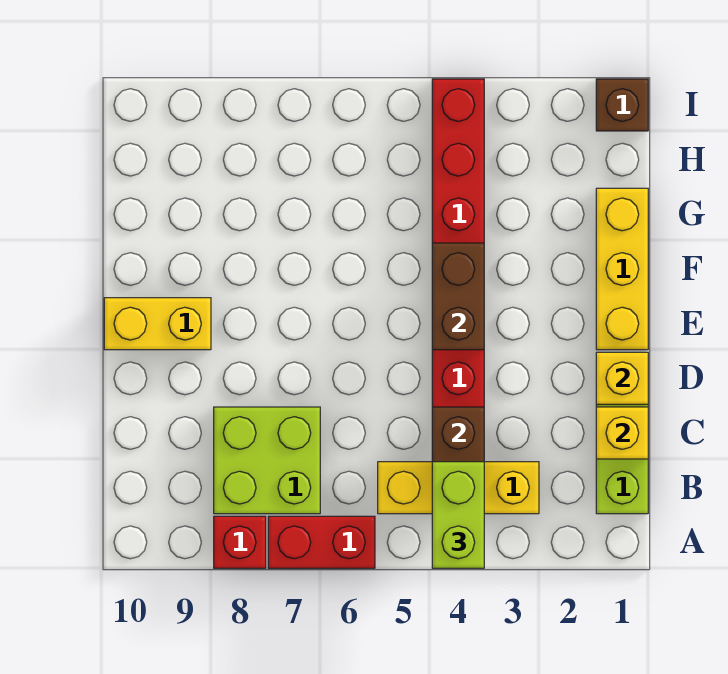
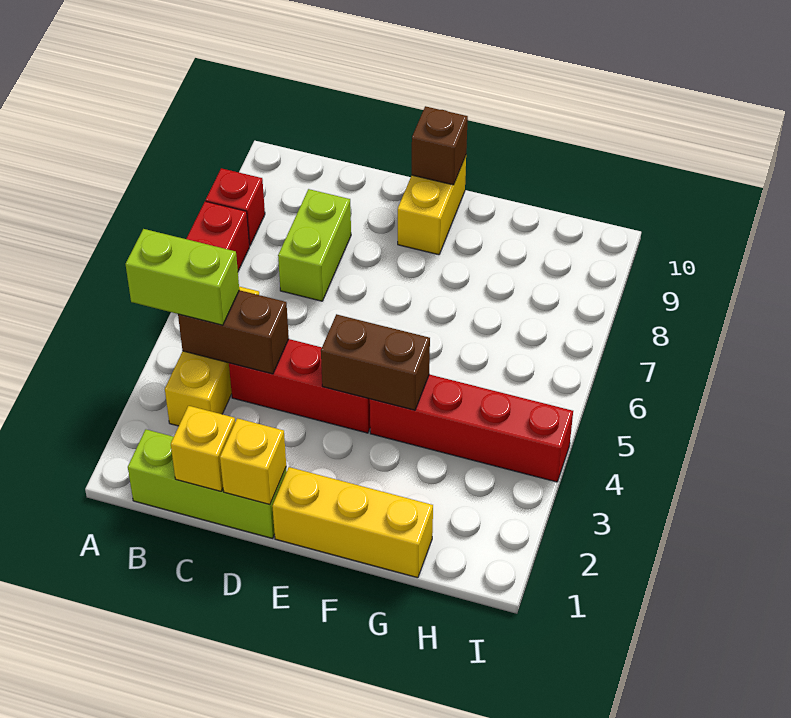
lime brick B7:C8 level 1 -> lime brick C7:C8 level 1
brown brick I1 level 1 -> brown brick E10 level 2

